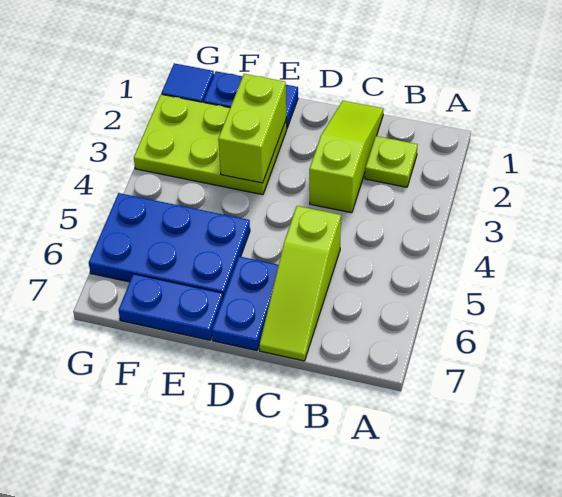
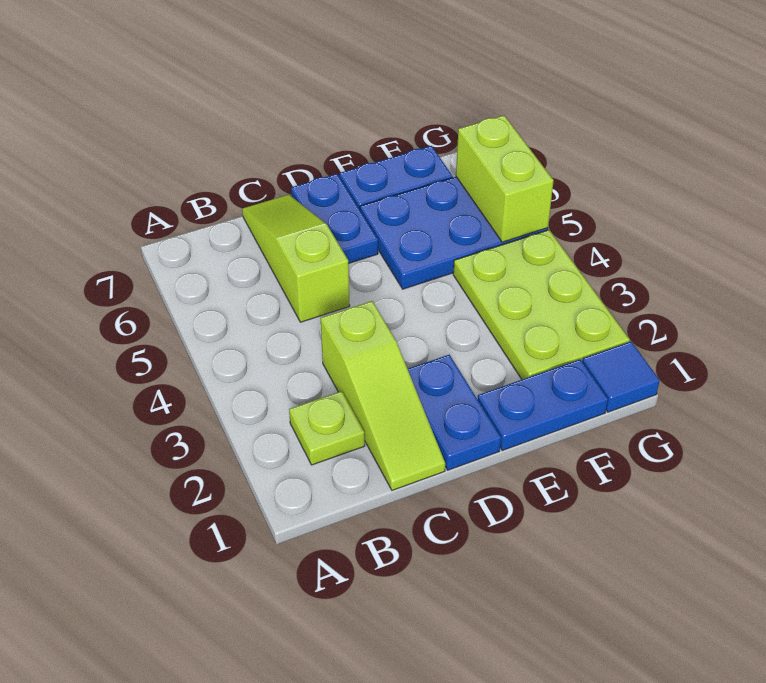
none -> blue plate D1:D2 level 1
lime plate E2:G3 level 1 -> lime plate F2:G4 level 1
lime brick E2:E3 level 2 -> lime brick G5:G6 level 2

